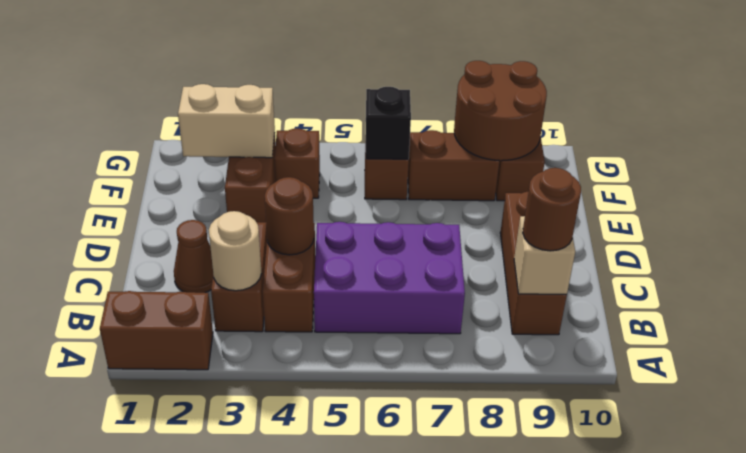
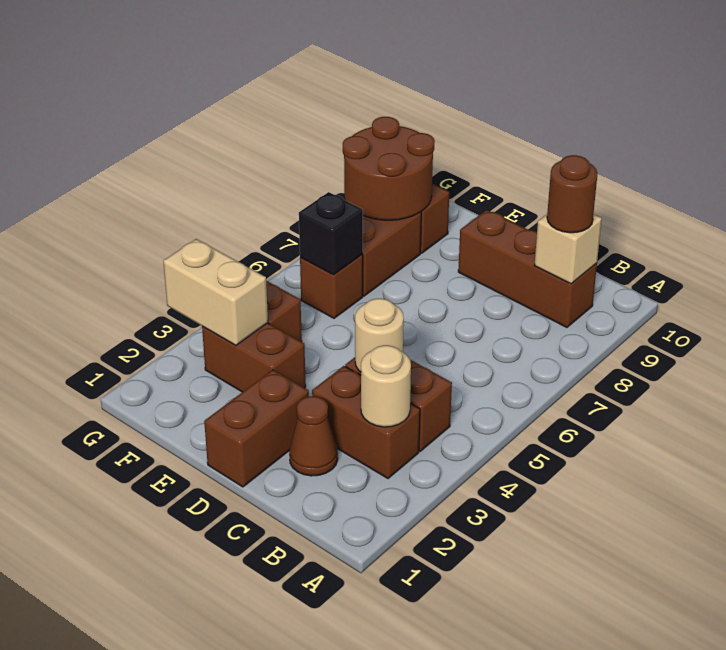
brown brick A1:A2 level 1 -> brown brick D1:D2 level 1
purple brick B5:C7 level 1 -> none
brown round brick C4 level 2 -> tan round brick C4 level 2
tan brick F2:F3 level 2 -> tan brick F3:G3 level 2

